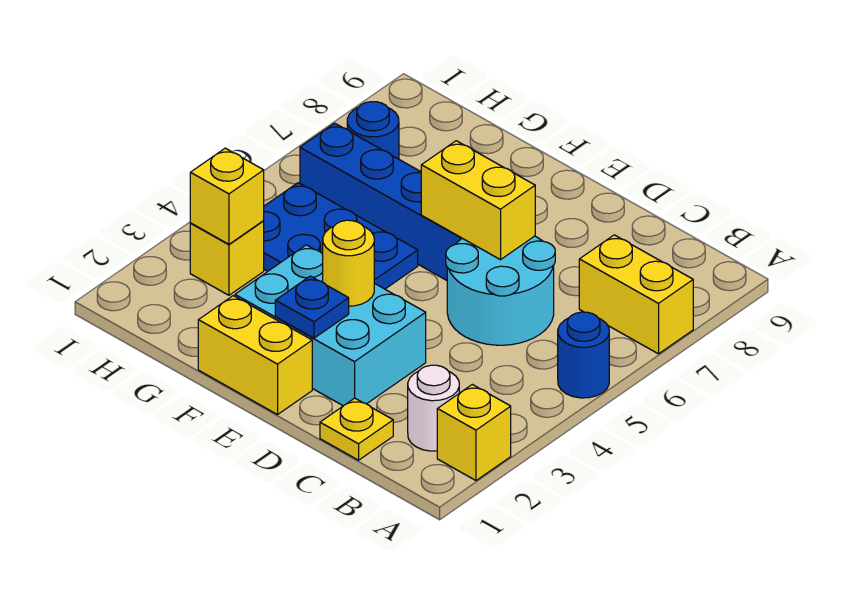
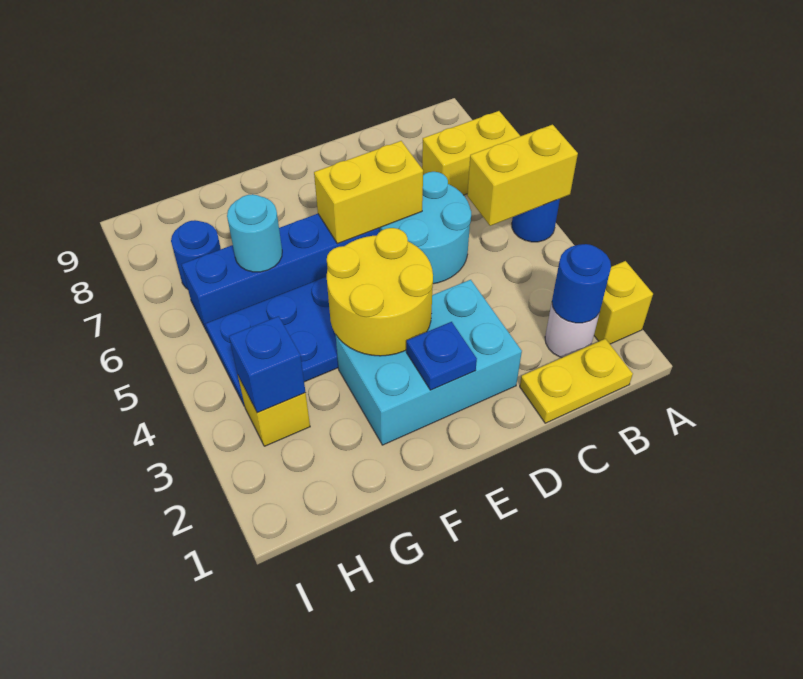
none -> blue round brick B2 level 2
yellow plate C1 level 1 -> yellow plate B1:C1 level 1
yellow brick E1:F1 level 1 -> yellow brick A5:B5 level 2
yellow round brick E3 level 2 -> yellow round brick E3:F4 level 2
none -> cyan round brick G6 level 2
yellow brick H3 level 2 -> blue brick H3 level 2

